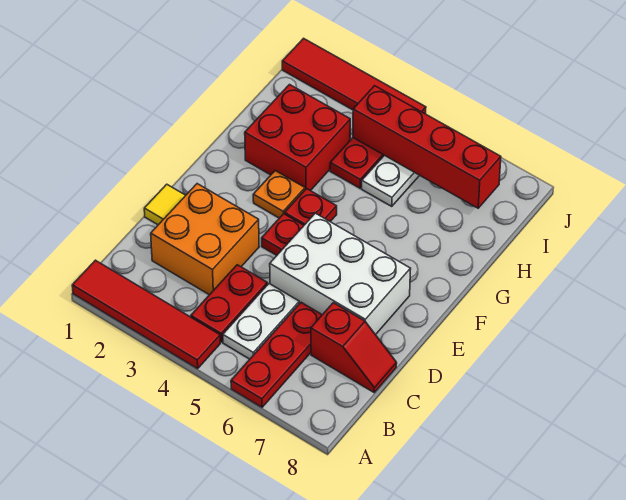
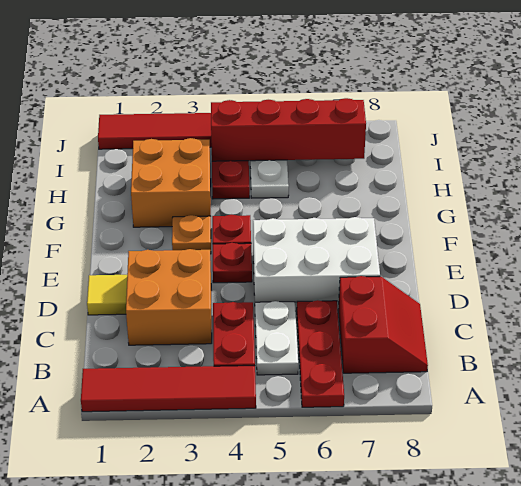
red slope C7:C8 level 1 top 7 -> red slope B7:C8 level 1 top 7
red brick G2:H3 level 1 -> orange brick G2:H3 level 1

